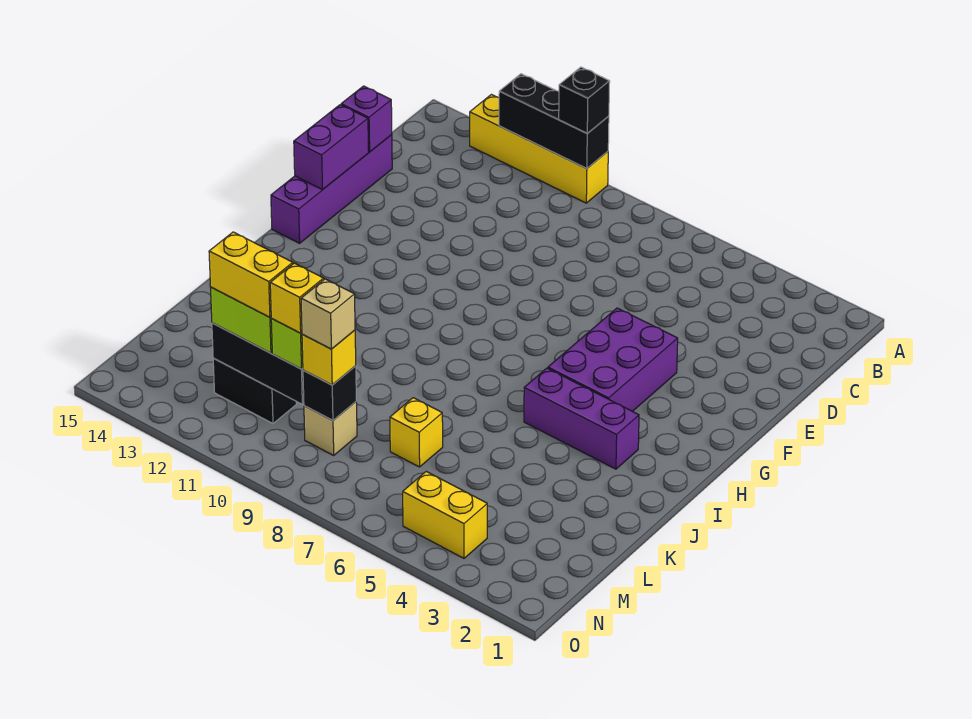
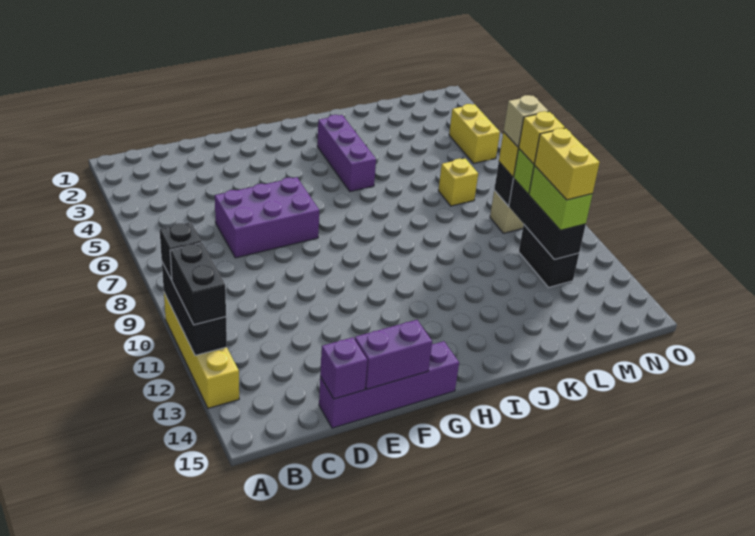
none -> black brick A11:A12 level 3
purple brick F4:H5 level 1 -> purple brick D6:F7 level 1

